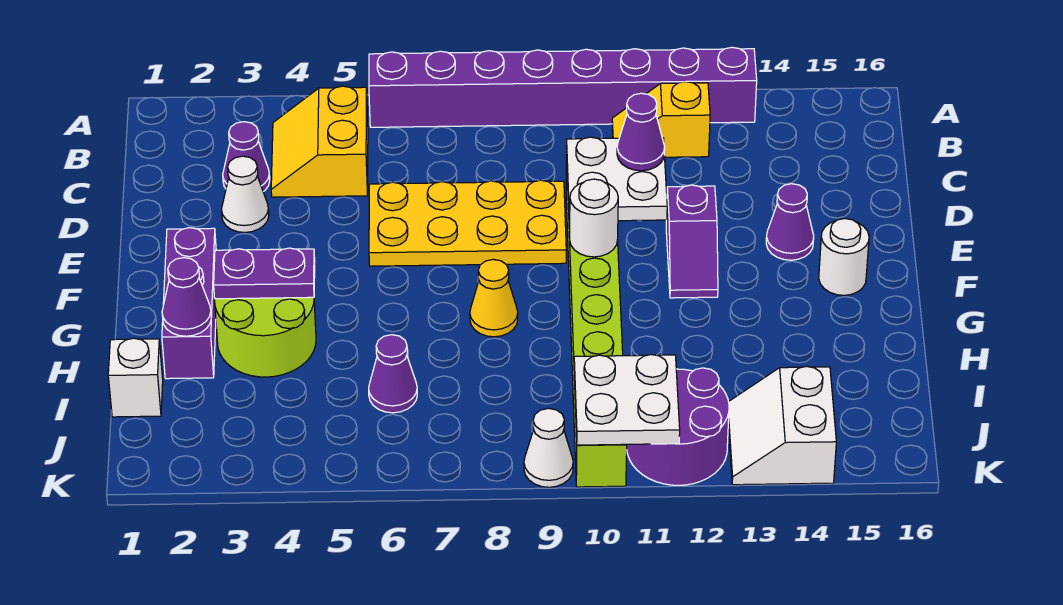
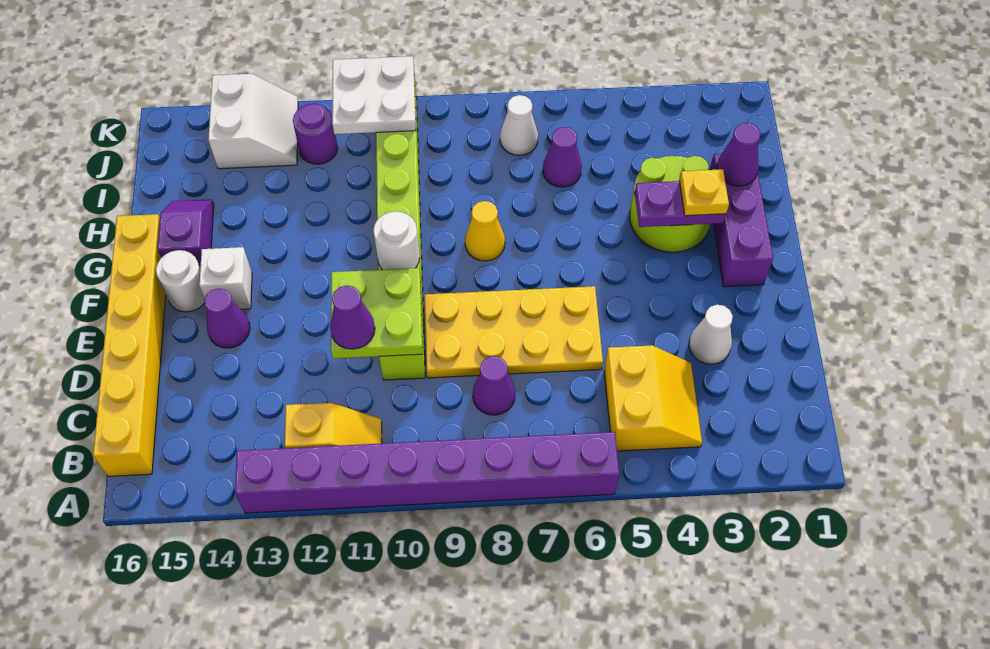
none -> yellow brick B16:G16 level 1
purple cone C3 level 1 -> purple cone C8 level 1
white plate D10:E11 level 2 -> lime plate D10:E11 level 2
purple slope E12:F12 level 1 top E -> purple slope G15:H15 level 1 top G
none -> yellow plate G3 level 3
white brick I1 level 1 -> white brick F14 level 1
purple round brick J11:K12 level 1 -> purple round brick J12 level 1
white cone K9 level 1 -> white cone J7 level 1

